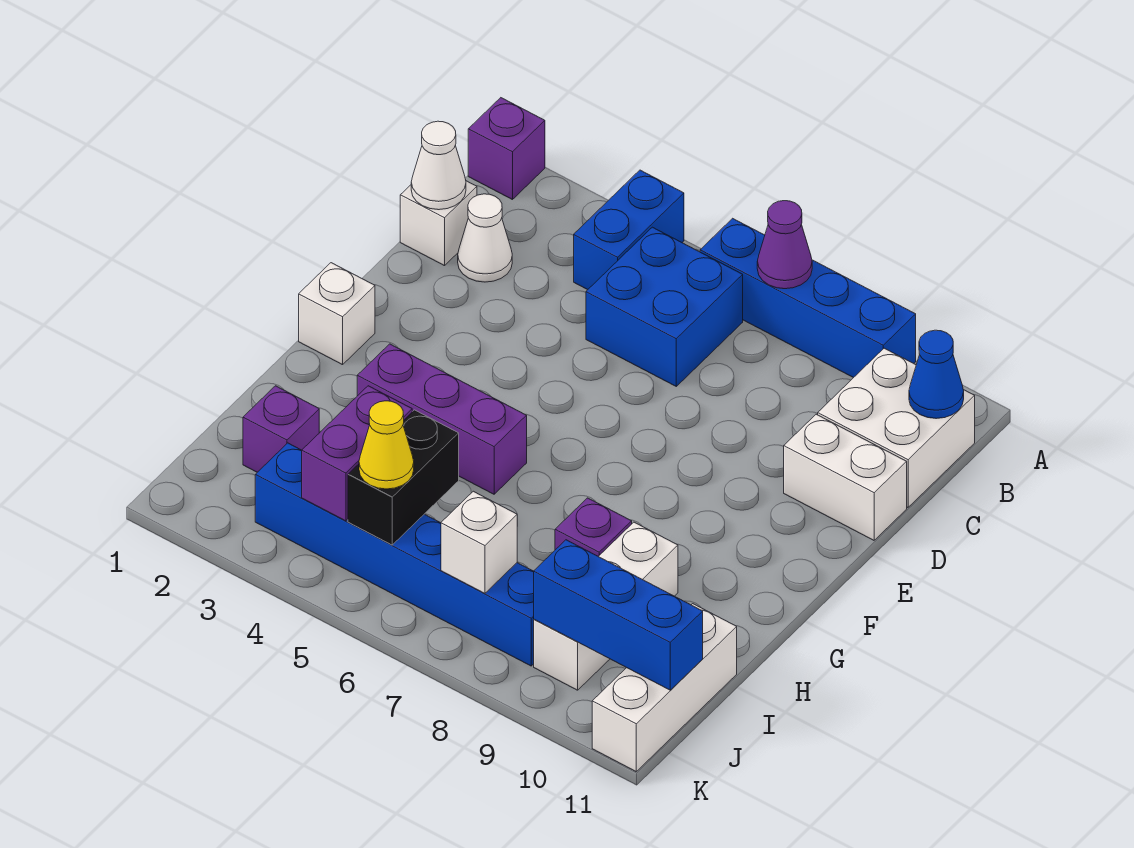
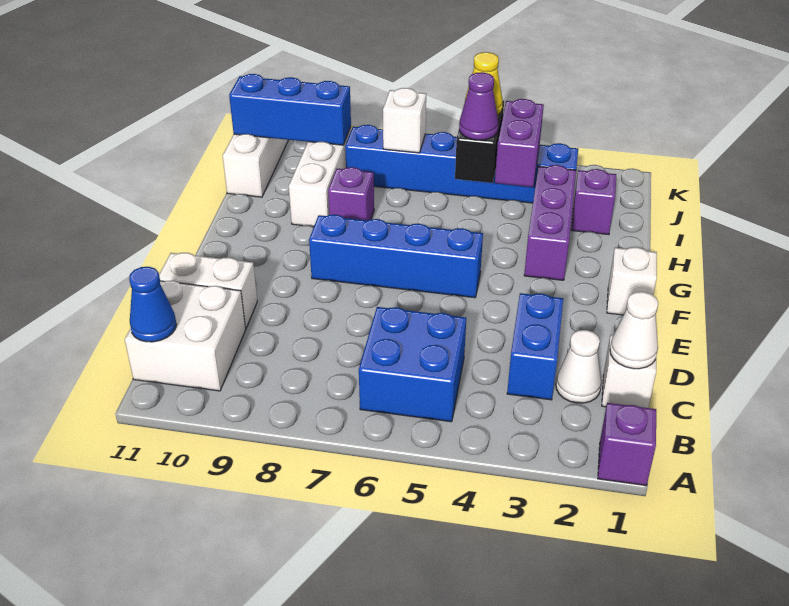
blue brick A4:B4 level 1 -> blue brick C3:D3 level 1
blue brick A6:A9 level 1 -> blue brick F5:F8 level 1
purple cone A7 level 2 -> purple cone I5 level 3
purple brick G3:G5 level 1 -> purple brick G3:I3 level 1

